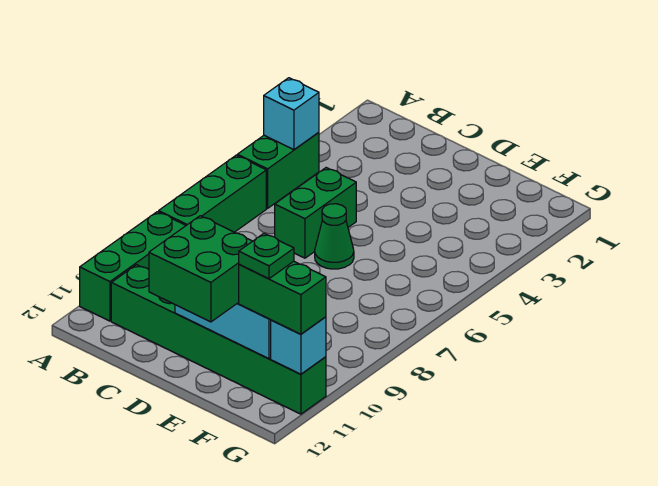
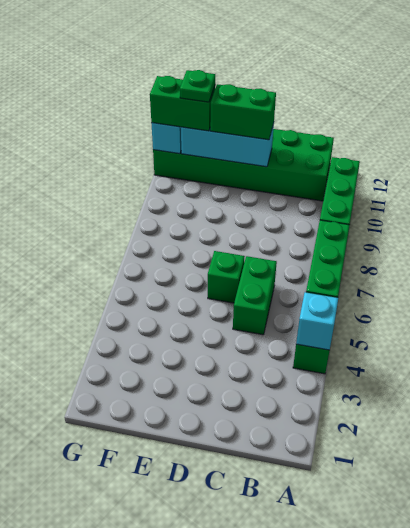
green brick B11:G11 level 1 -> green brick B11:G12 level 1
green cone D6 level 1 -> green brick D6 level 1
green brick D11:E12 level 3 -> green brick D11:E11 level 3

